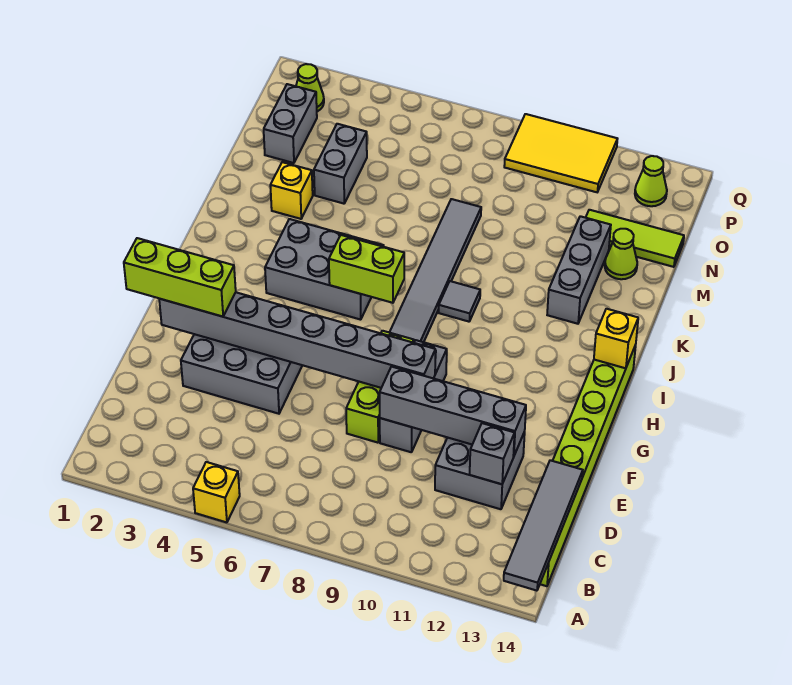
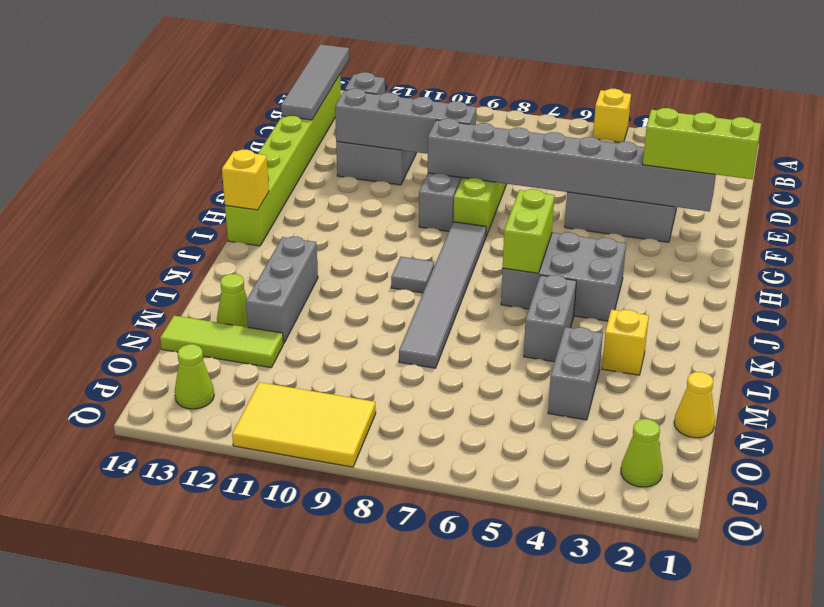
lime brick I6:I7 level 2 -> lime brick I6:J6 level 2
none -> yellow cone N1 level 1
grey brick N2:O2 level 1 -> grey brick K5:L5 level 1

